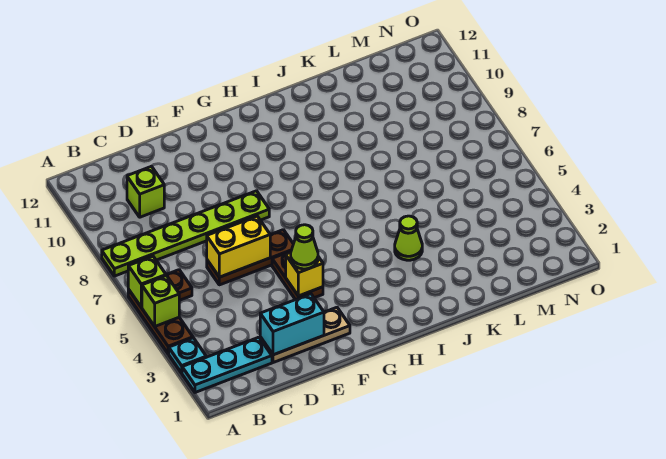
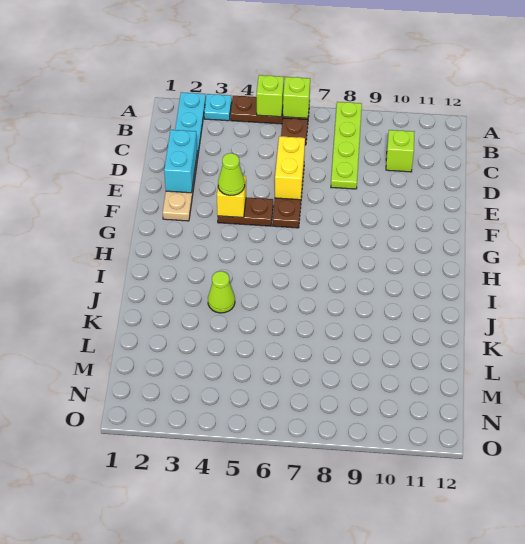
lime plate A8:F8 level 1 -> lime plate A8:D8 level 1

